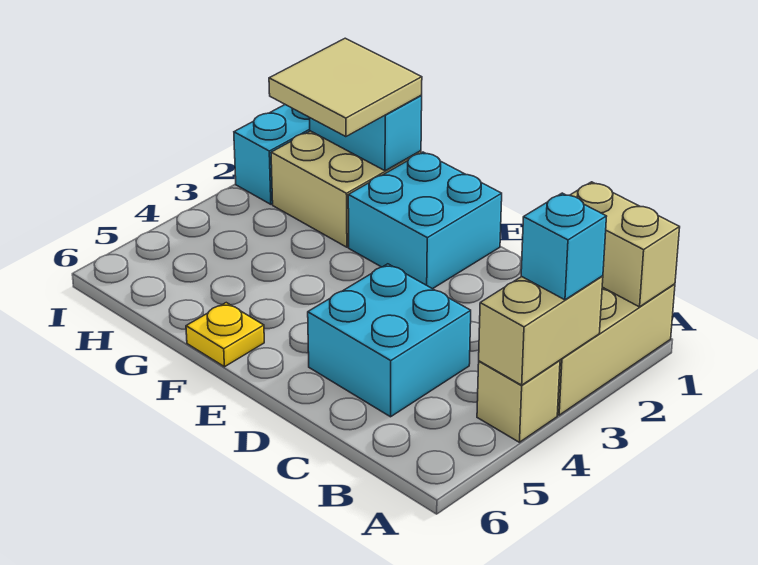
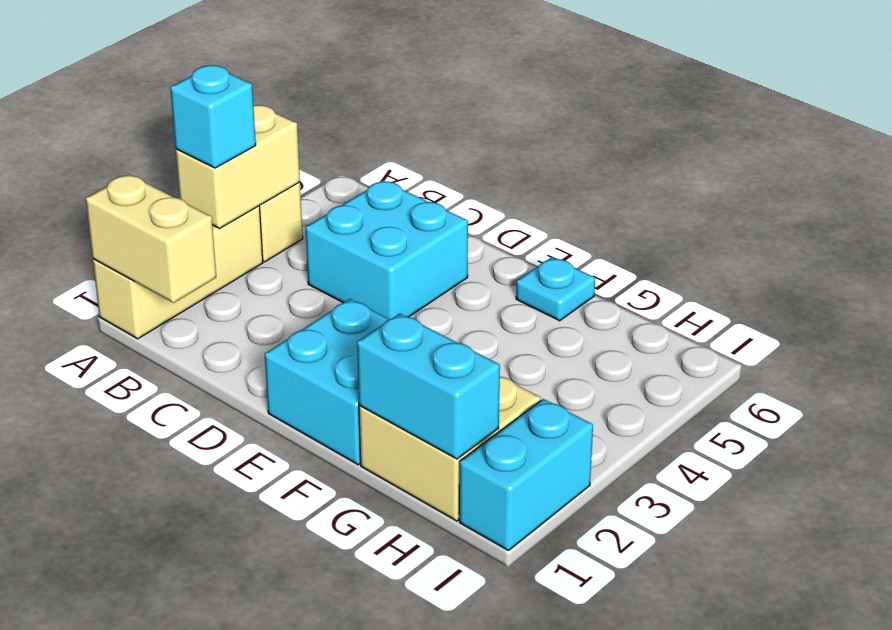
yellow plate F6 level 1 -> cyan plate F6 level 1
tan tile G1:H2 level 3 -> none

